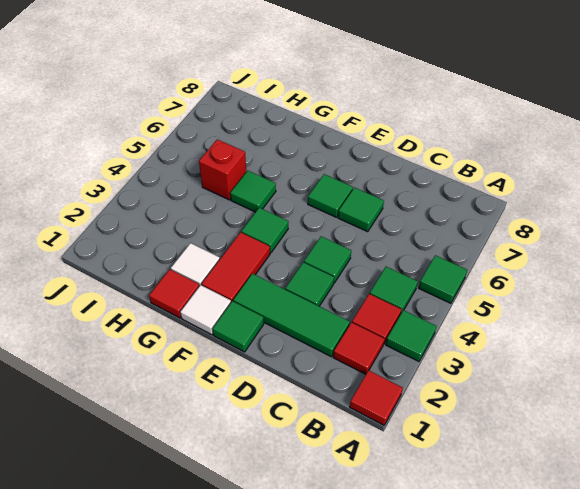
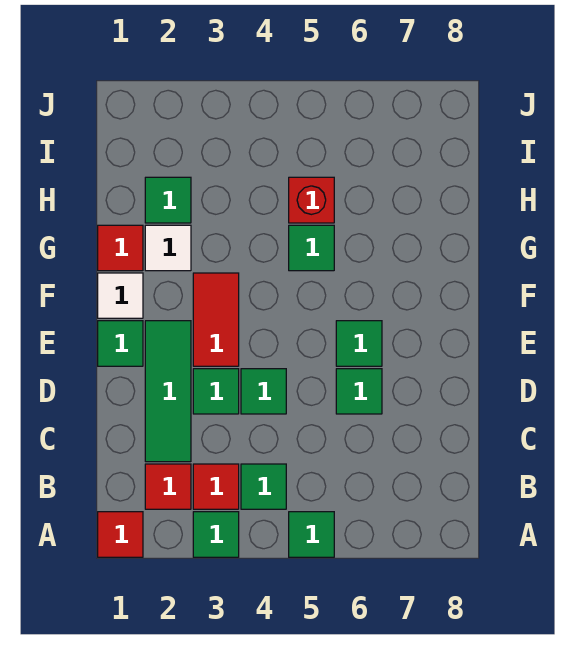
red tile F2:F3 level 1 -> red tile E3:F3 level 1
green tile F4 level 1 -> green tile H2 level 1

